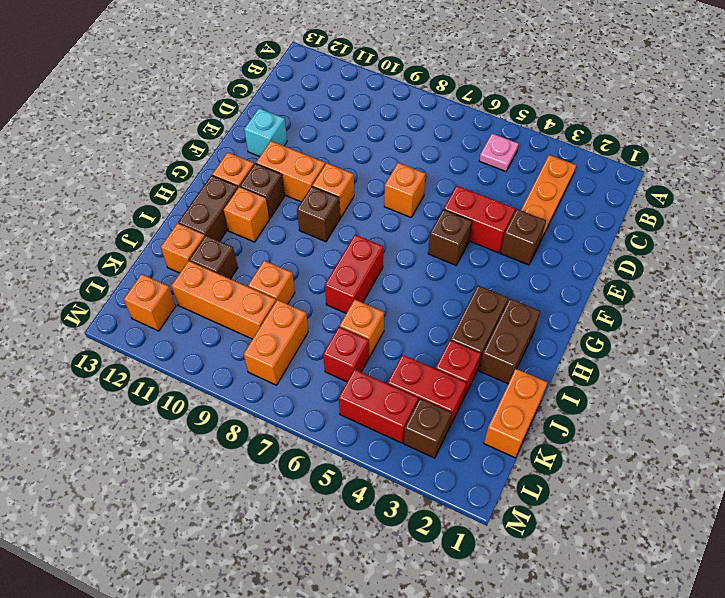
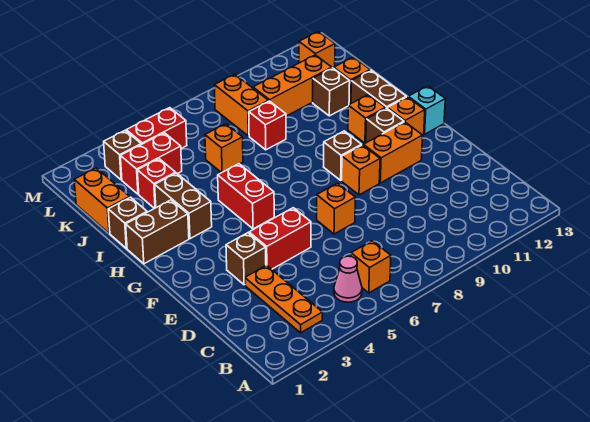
pink plate B5 level 1 -> pink cone B5 level 1
cyan brick E12 level 1 -> cyan brick G13 level 1
brown brick F5 level 1 -> brown brick I1 level 1
brown brick H2:I2 level 1 -> brown brick H1:H2 level 1
red brick H7:I7 level 1 -> red brick G5:H5 level 1
orange brick J9 level 1 -> orange brick B6 level 1
red brick K6 level 1 -> red brick J8 level 1

